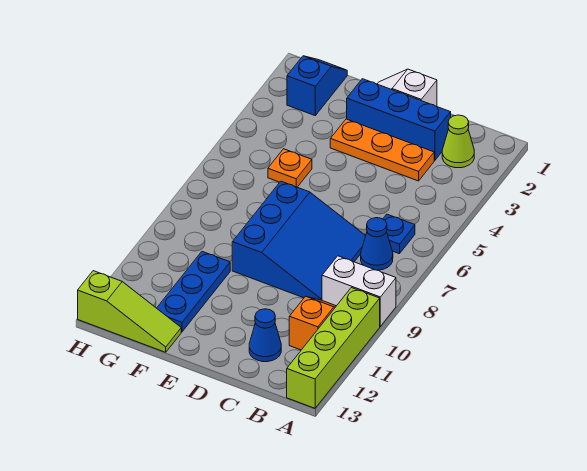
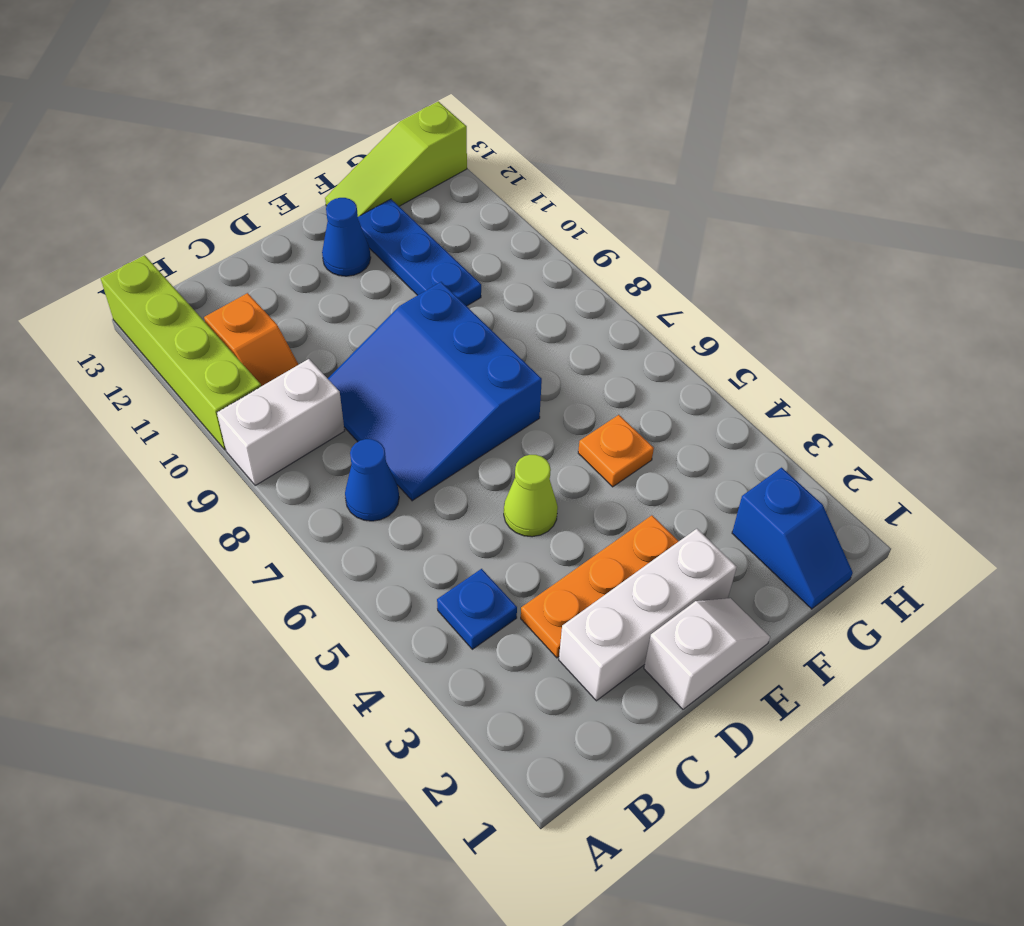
lime cone B2 level 1 -> lime cone D5 level 1
blue plate B6 level 1 -> blue plate B4 level 1
blue brick C2:E2 level 1 -> white brick C2:E2 level 1
blue cone C12 level 1 -> blue cone E12 level 1

